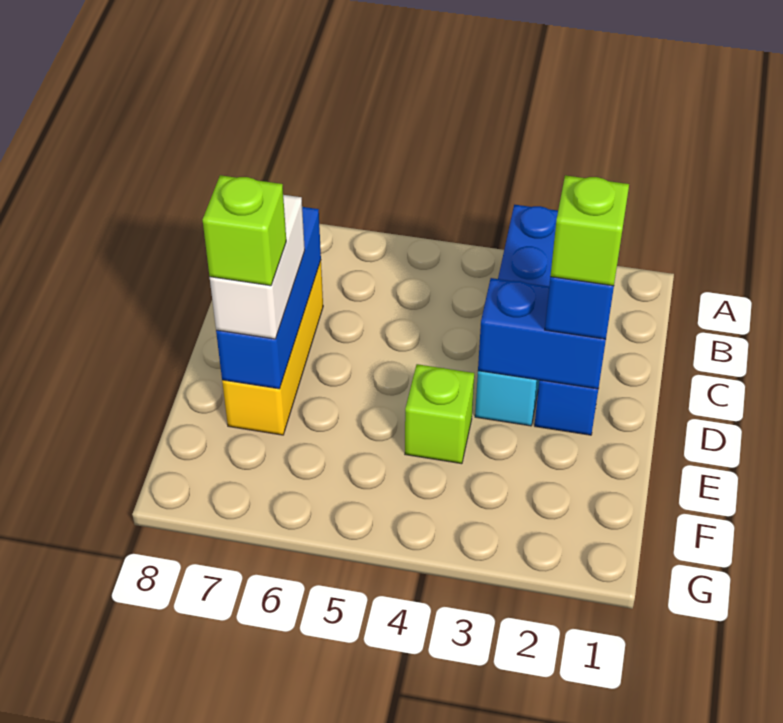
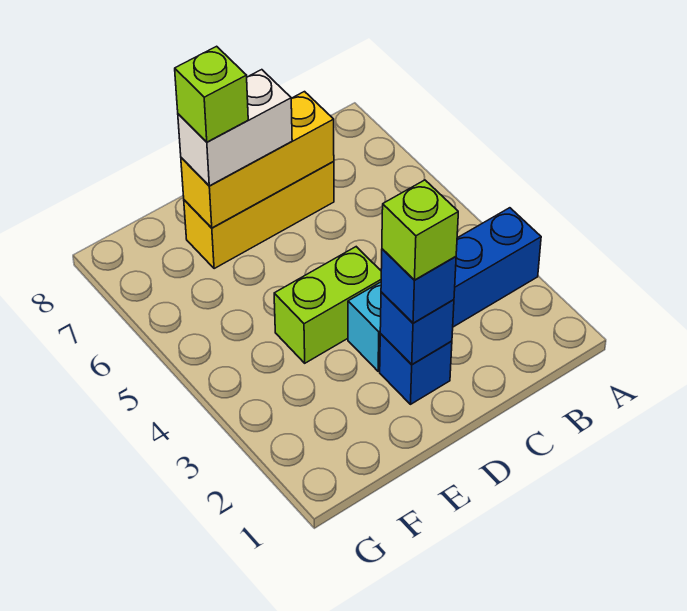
blue brick C7:E7 level 2 -> yellow brick C7:E7 level 2
blue brick D2:D3 level 2 -> blue brick D2 level 2
lime brick E4 level 1 -> lime brick D4:E4 level 1

